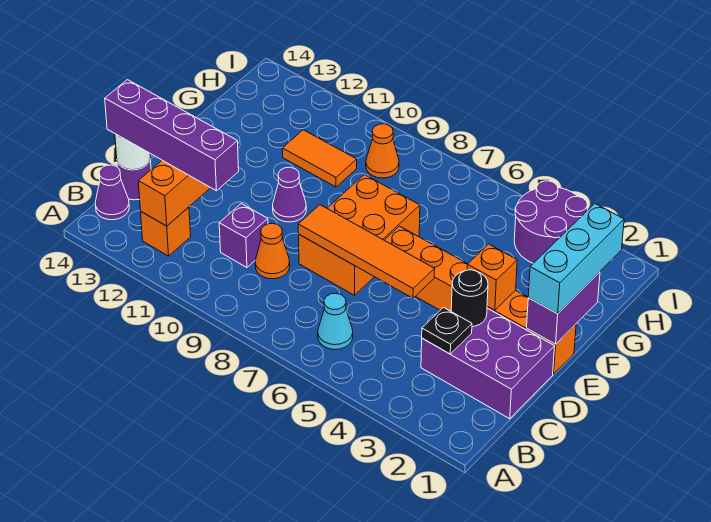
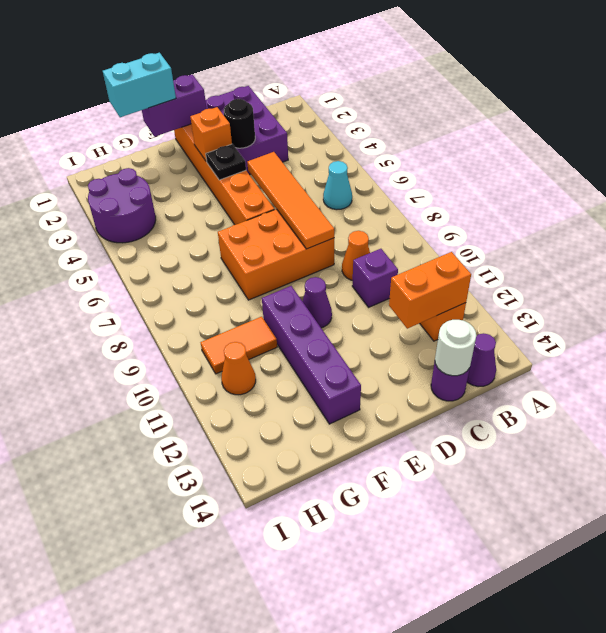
black plate C3 level 2 -> black plate E4 level 2
purple brick C11:C14 level 3 -> purple brick F10:F13 level 1
cyan brick E1:G1 level 3 -> cyan brick F1:G1 level 3
orange tile G10:G11 level 1 -> orange tile G10:H10 level 1
orange cone H9 level 1 -> orange cone H11 level 1

